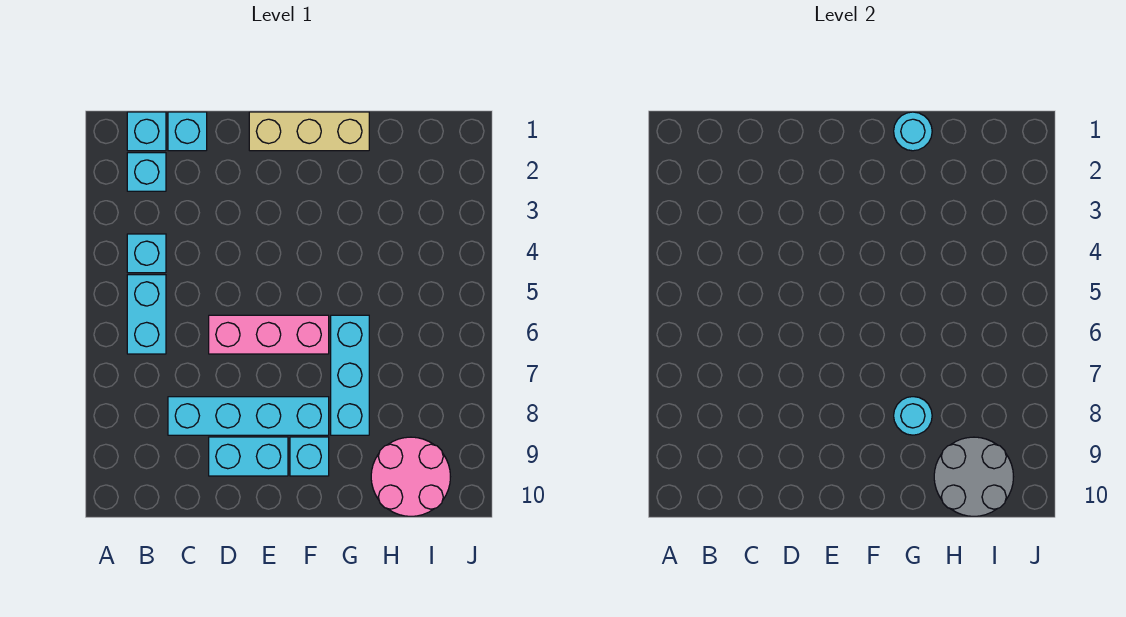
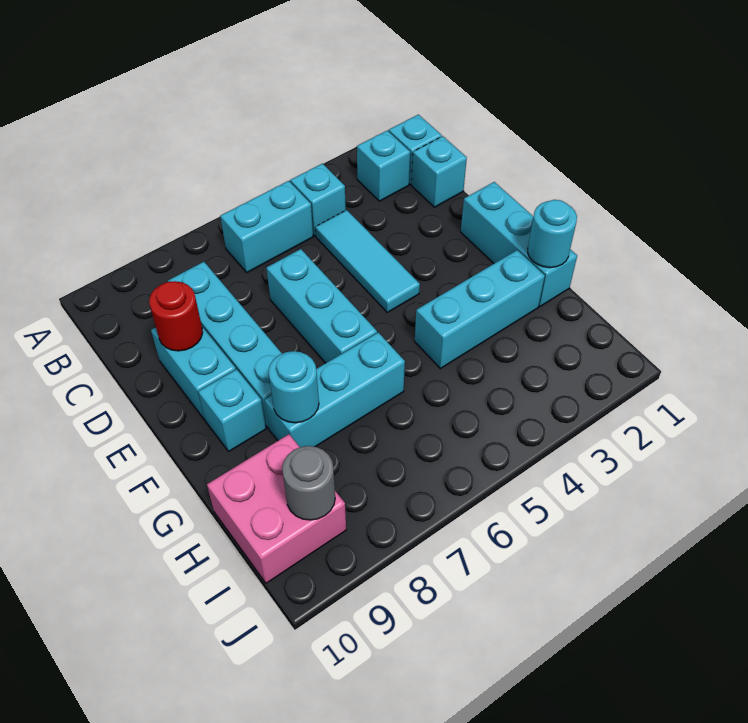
none -> cyan tile C4:E4 level 1
pink brick D6:F6 level 1 -> cyan brick D6:F6 level 1
none -> red round brick D9 level 2
tan brick E1:G1 level 1 -> cyan brick E1:G1 level 1
none -> cyan brick G2:G4 level 1
pink round brick H9:I10 level 1 -> pink brick H9:I10 level 1
grey round brick H9:I10 level 2 -> grey round brick I9 level 2

